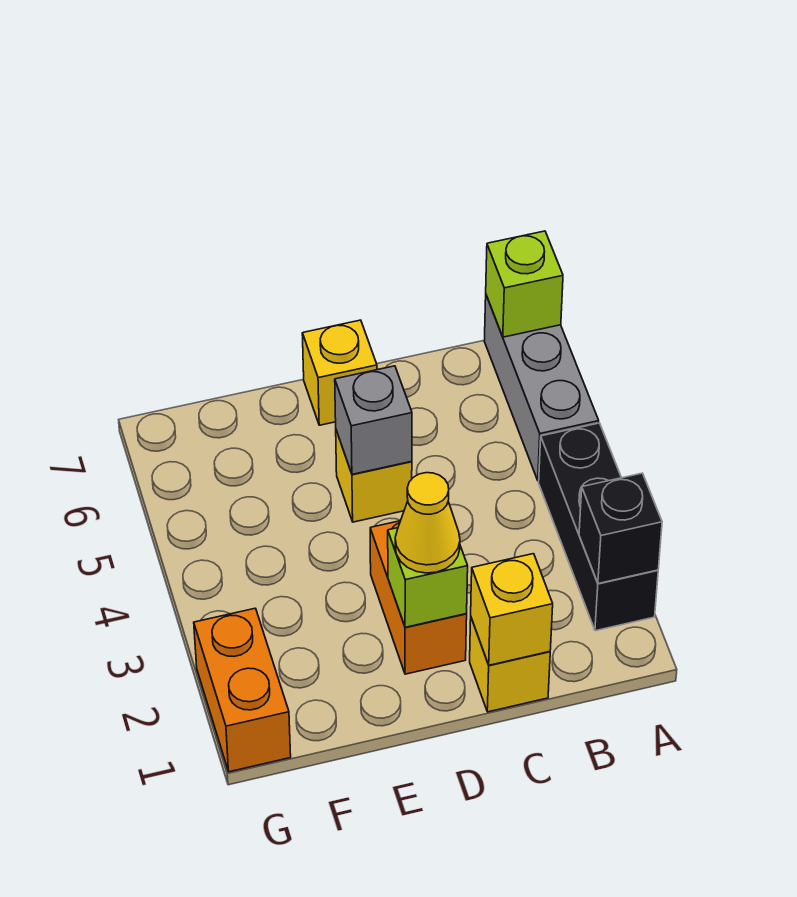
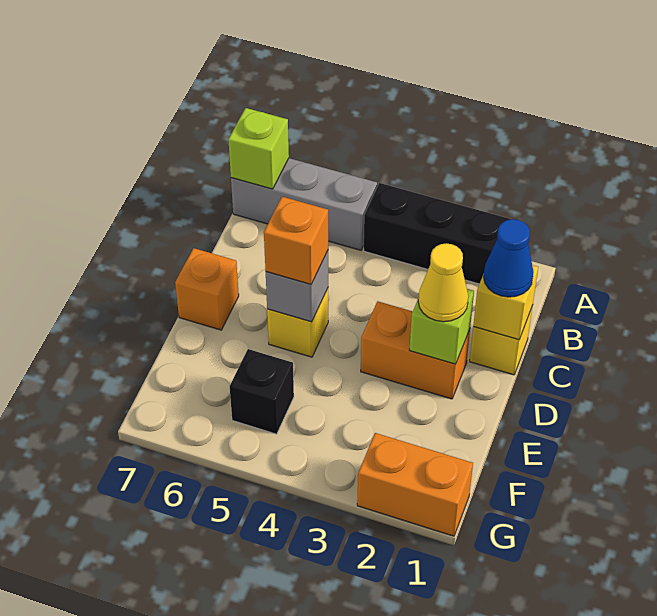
black brick A2 level 2 -> black brick F5 level 1
none -> blue cone C1 level 3
none -> orange brick D5 level 3
yellow brick D7 level 1 -> orange brick D7 level 1

